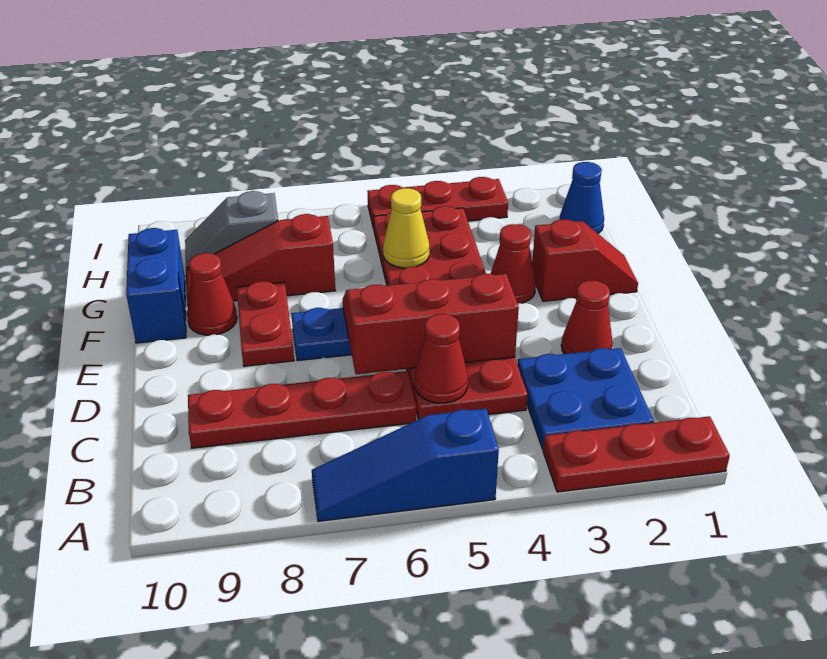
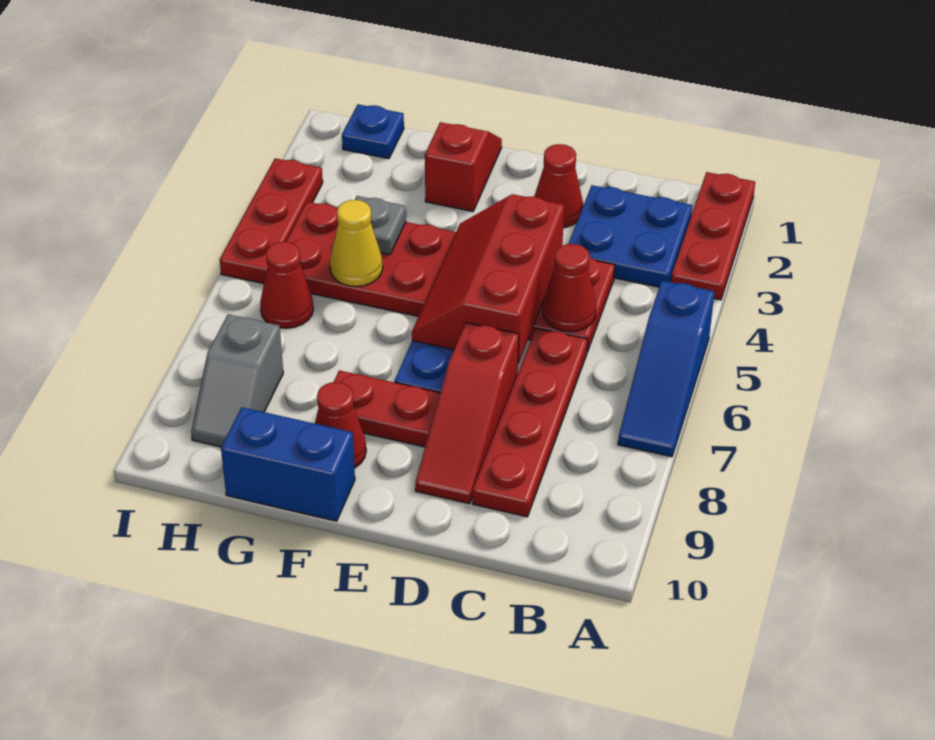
red cone F3 level 1 -> red cone H6 level 1
none -> grey plate G4 level 2
red slope G7:G9 level 1 top 7 -> red slope D7:D9 level 1 top 7
blue cone H1 level 1 -> blue plate H1 level 1

